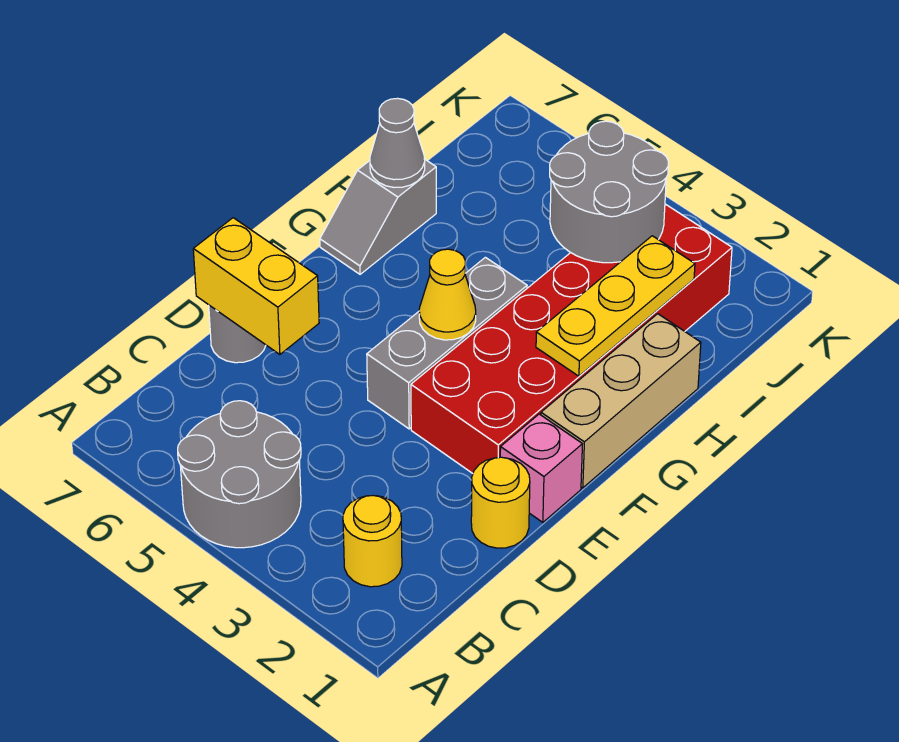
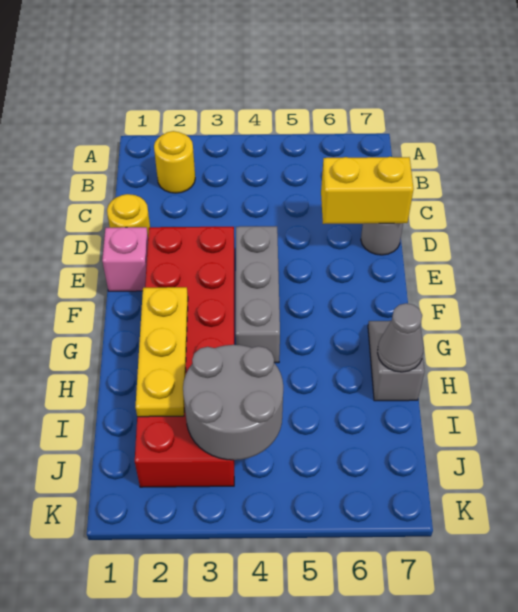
grey round brick A4:B5 level 1 -> none
tan brick F1:H1 level 1 -> none
yellow cone F4 level 2 -> none

